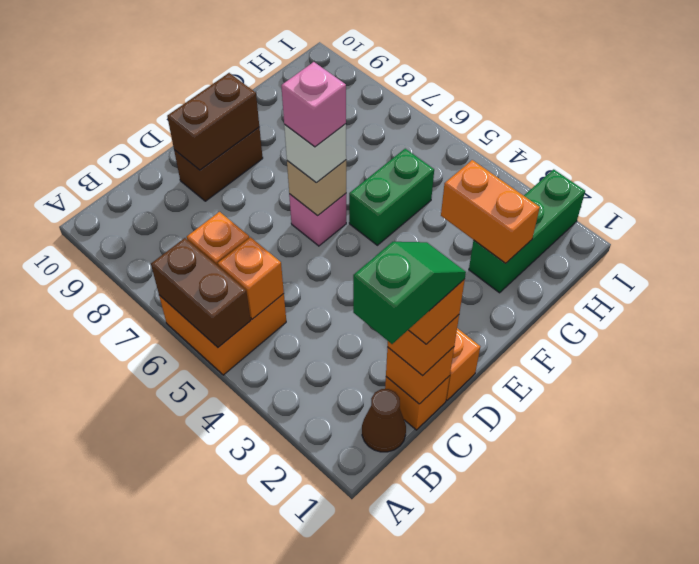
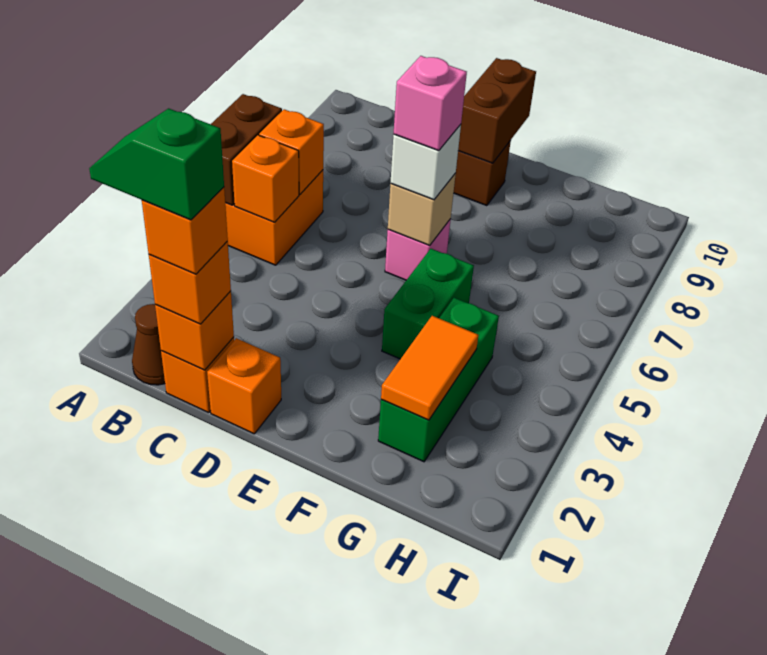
green slope B1:C1 level 5 top B -> green slope B1:C1 level 5 top C
brown brick D9:E9 level 2 -> brown brick E9:E10 level 2
green brick F5:G5 level 1 -> green brick F4:F5 level 1
green brick G2:I2 level 1 -> green brick G2:G4 level 1
orange brick G2:G3 level 2 -> orange tile G2:G3 level 2

